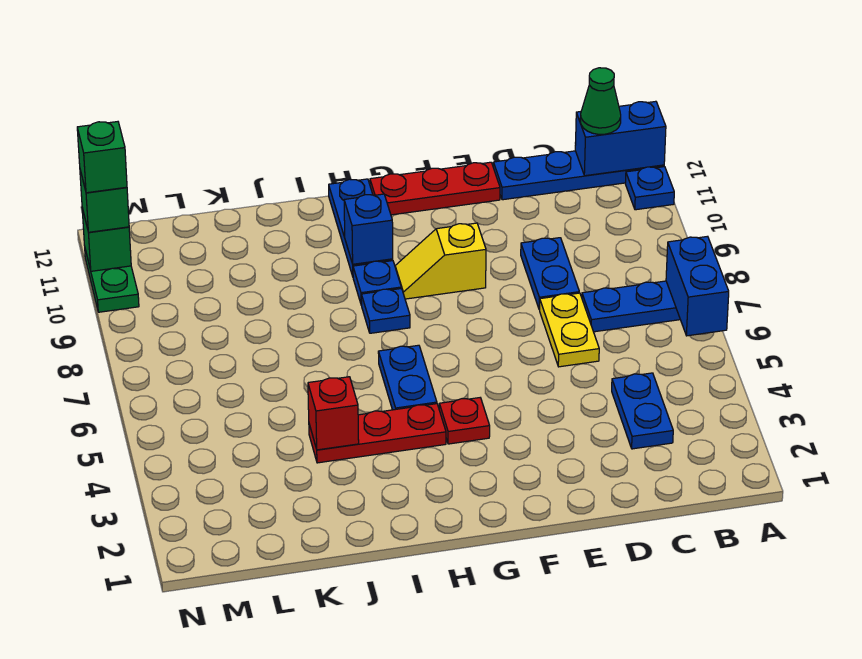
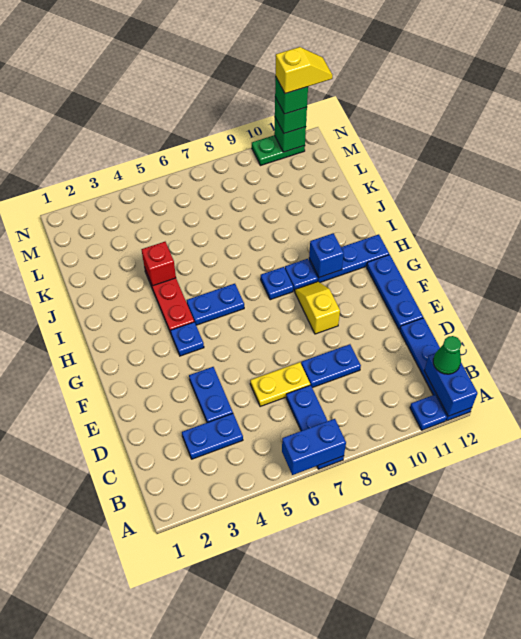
none -> blue plate D4:E4 level 1
red plate E12:G12 level 1 -> blue plate E12:G12 level 1
red plate G4 level 1 -> blue plate G4 level 1
none -> yellow slope N11:N12 level 5 top 11

